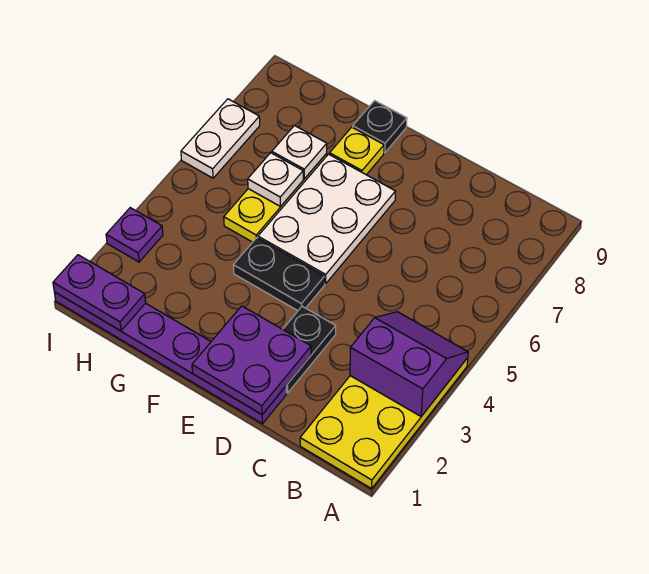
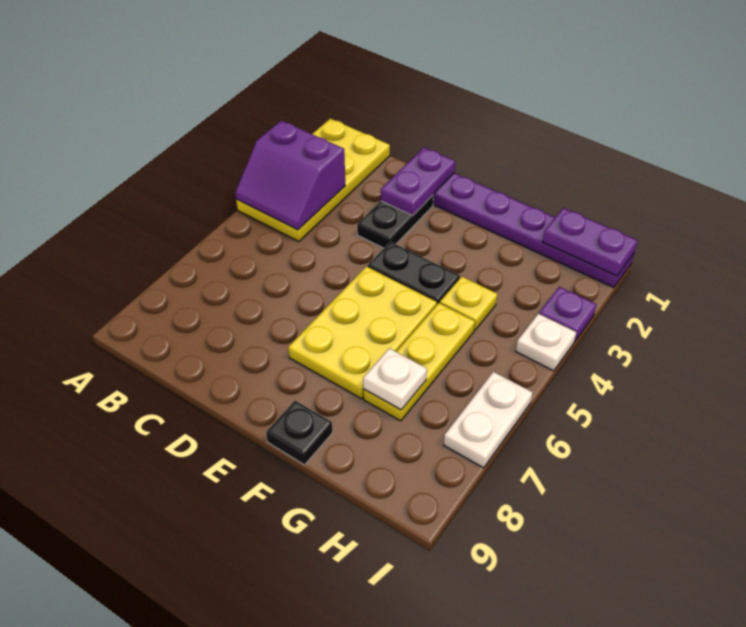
purple plate D1:E2 level 2 -> purple plate D1:D2 level 2
white plate E5:F7 level 1 -> yellow plate E5:F7 level 1
yellow plate F8 level 1 -> yellow plate G4 level 1
white plate G6 level 2 -> white plate I4 level 1

